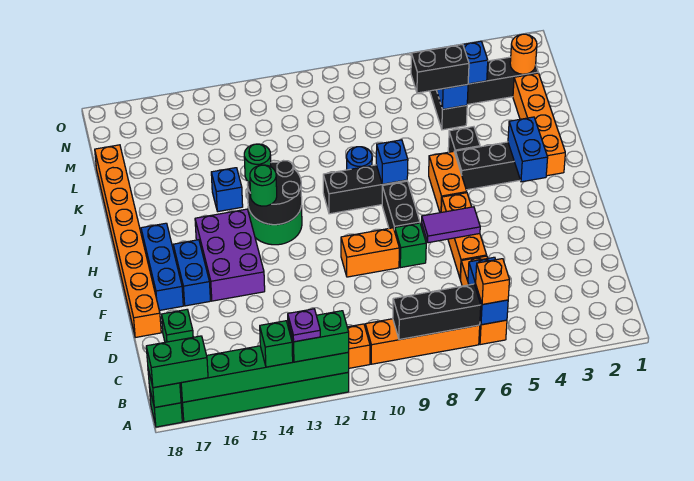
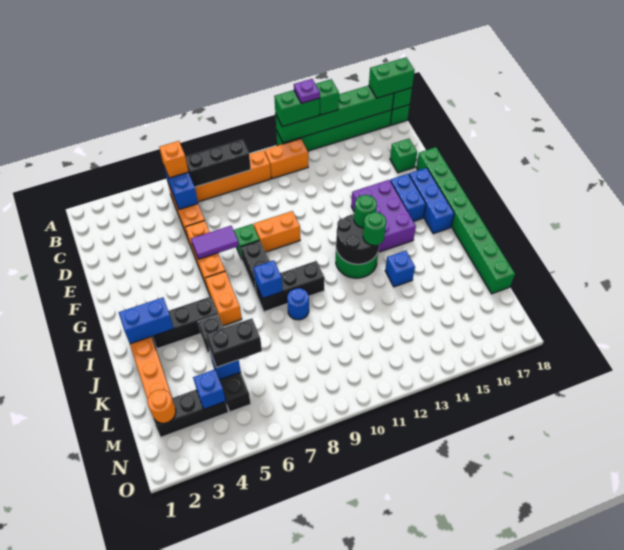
orange brick E18:L18 level 1 -> green brick E18:L18 level 1
blue brick H3:I3 level 2 -> blue brick I2:I3 level 2

